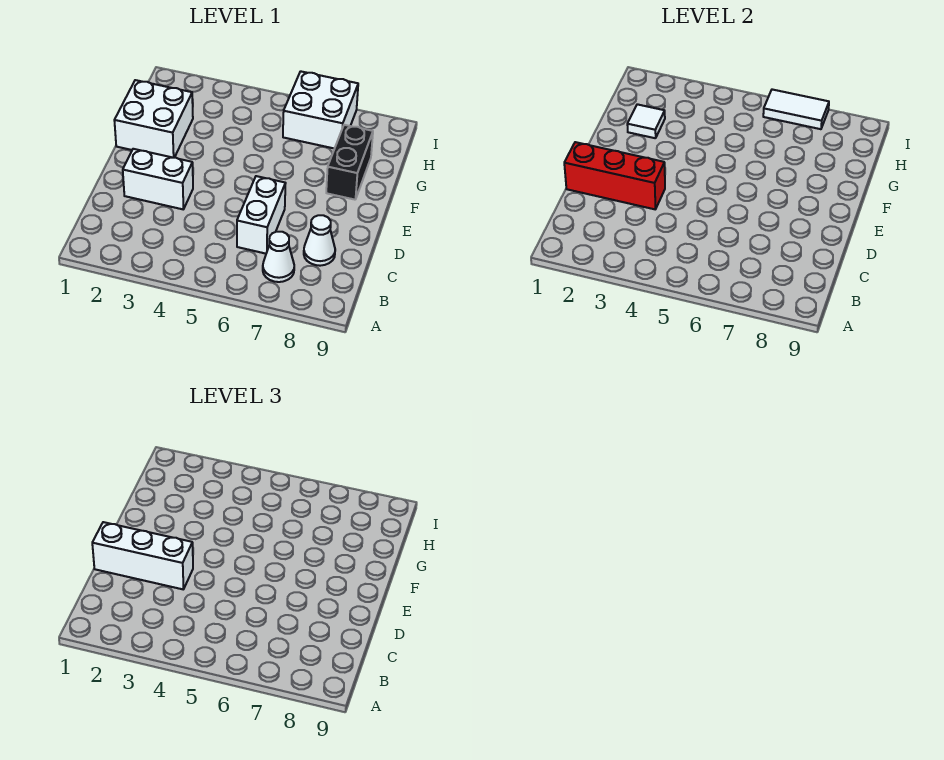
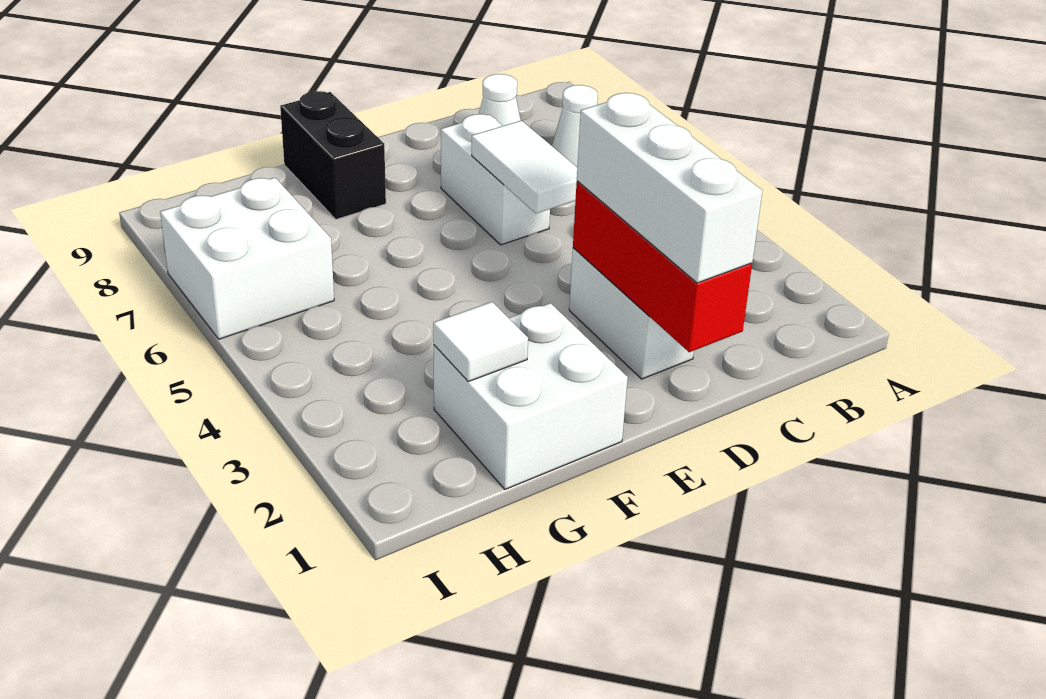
white brick C6:D6 level 1 -> white brick D6:D7 level 1
black brick F8:G8 level 1 -> black brick F8:F9 level 1
white tile I6:I7 level 2 -> white tile D5:D6 level 2

